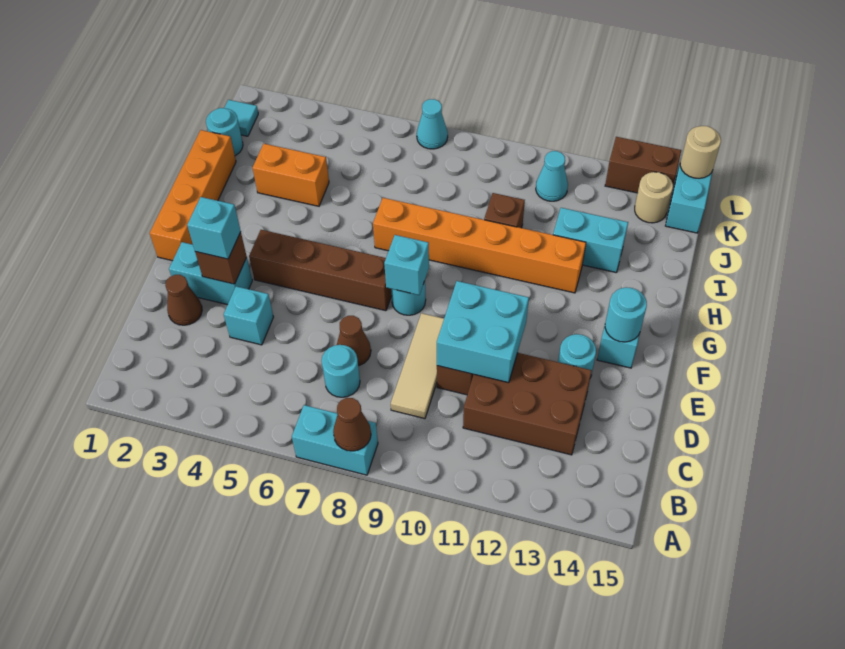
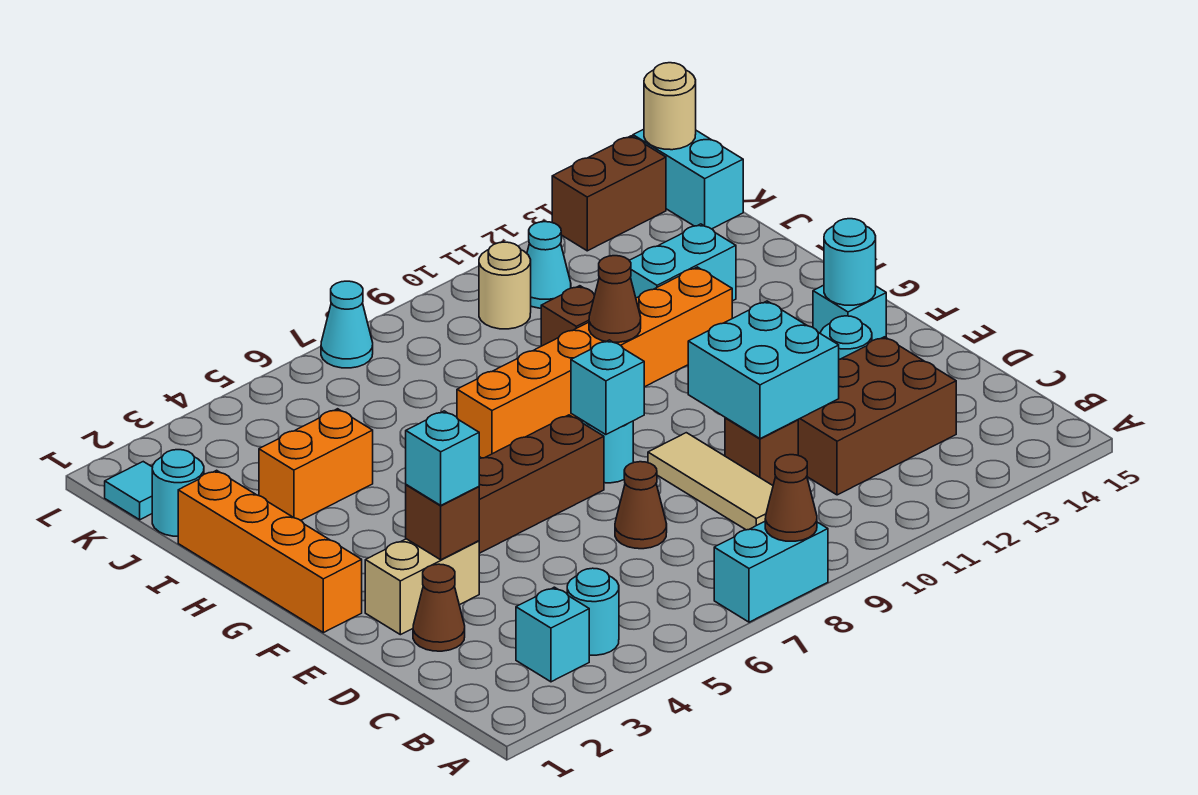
cyan round brick C7 level 1 -> cyan round brick B4 level 1
cyan brick D4 level 1 -> cyan brick B3 level 1
cyan brick E2:E3 level 1 -> tan brick E2:E3 level 1
none -> brown cone H10 level 2
tan round brick K14 level 1 -> tan round brick K10 level 1

